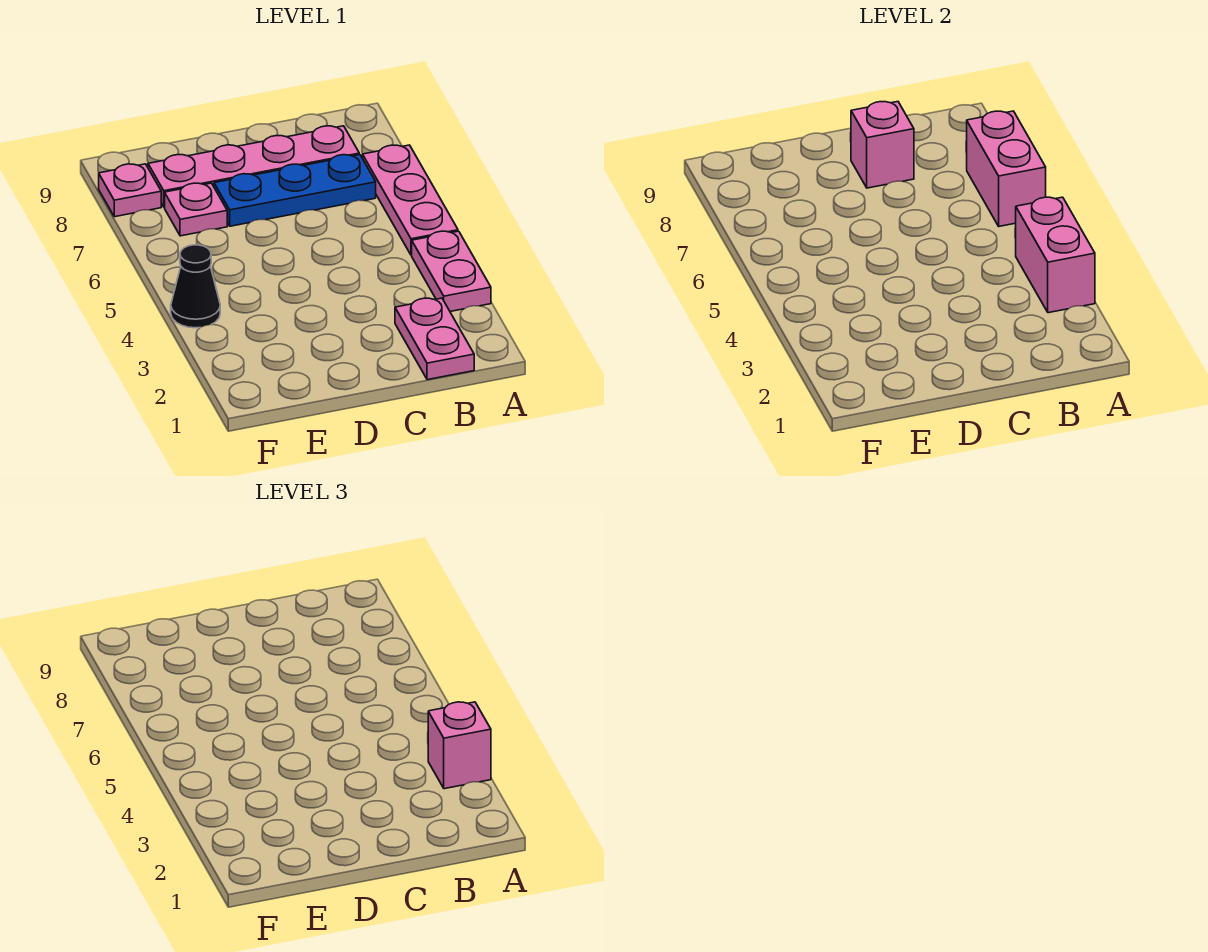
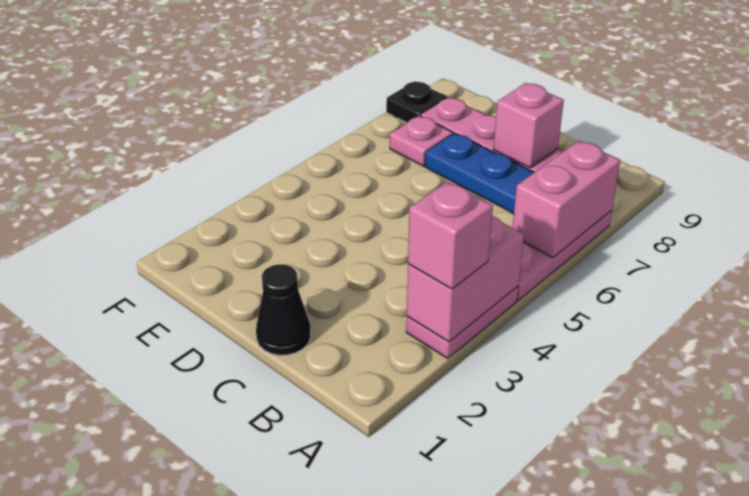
pink plate B1:B2 level 1 -> none
black cone F4 level 1 -> black cone C1 level 1
pink plate F8 level 1 -> black plate F8 level 1

